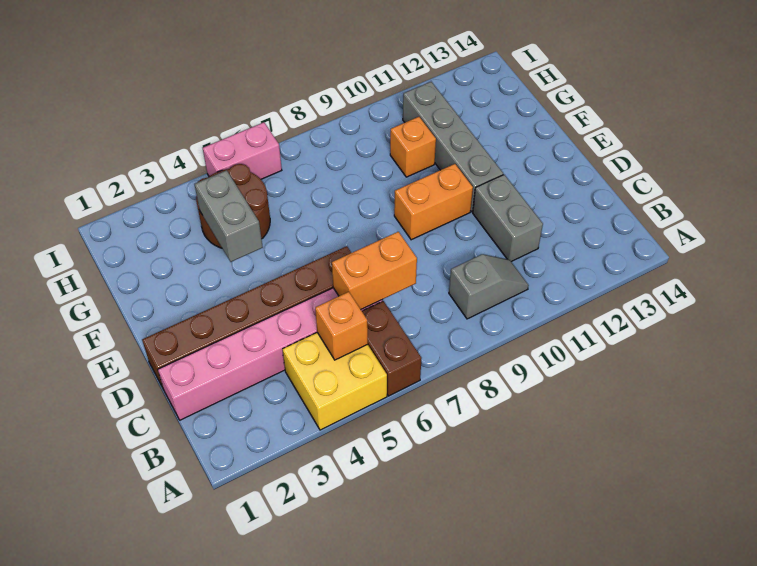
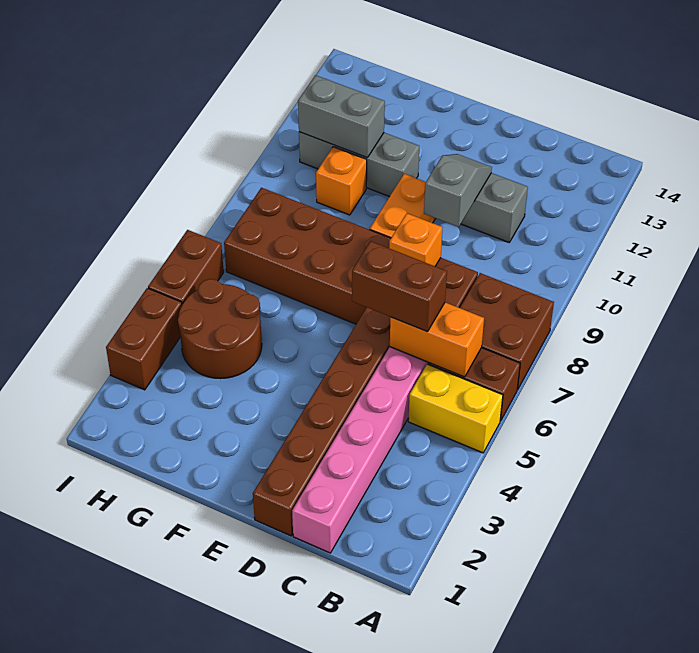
yellow brick A4:B5 level 1 -> yellow brick A5:B5 level 1
none -> brown brick A7:B8 level 1
orange brick B5 level 2 -> orange brick D8 level 2
grey slope B9:B10 level 1 top 9 -> grey slope D10:D11 level 2 top 10
orange brick C6:C7 level 2 -> orange brick B6:C6 level 2
none -> brown brick C6:D6 level 3
none -> brown brick C7:H8 level 1
grey brick E11:H11 level 1 -> grey brick F11:H11 level 1
grey brick F4:G4 level 2 -> grey brick G11:H11 level 2
none -> brown brick I3:I4 level 1
pink brick I5:I6 level 1 -> brown brick I5:I6 level 1

